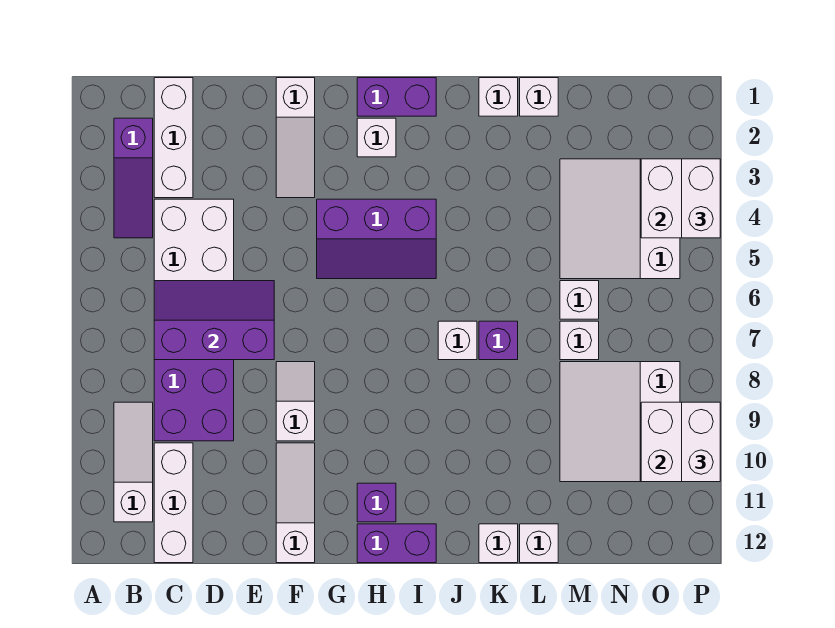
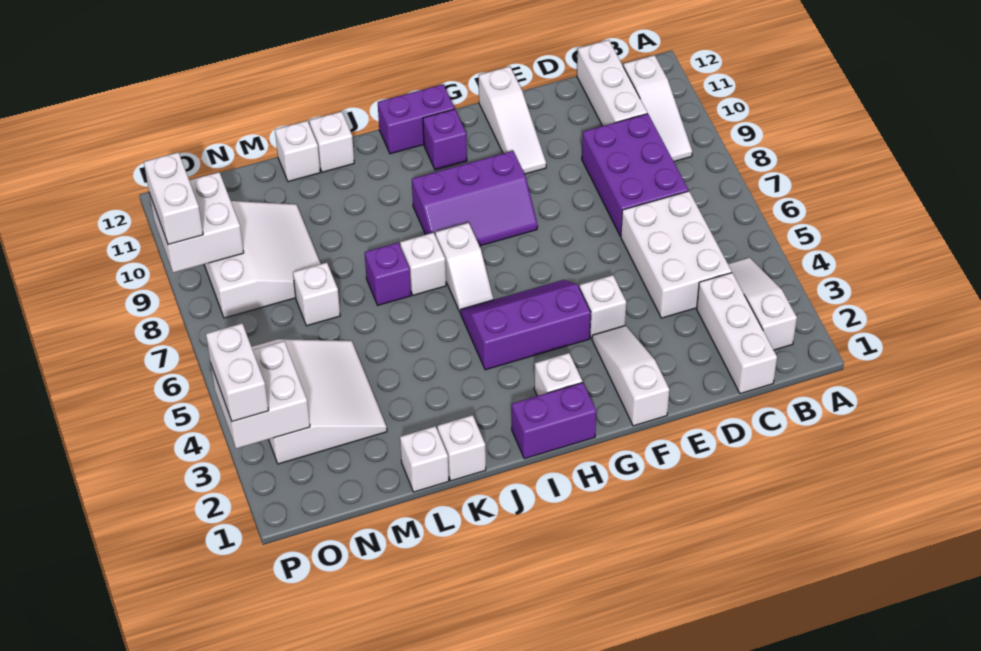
purple slope B2:B4 level 1 top 2 -> white slope B2:B4 level 1 top 2
purple slope C6:E7 level 2 top 7 -> purple slope G8:I9 level 1 top 9
white slope F8:F9 level 1 top 9 -> white slope I6:I7 level 1 top 7
white brick M6 level 1 -> white brick F4 level 1

